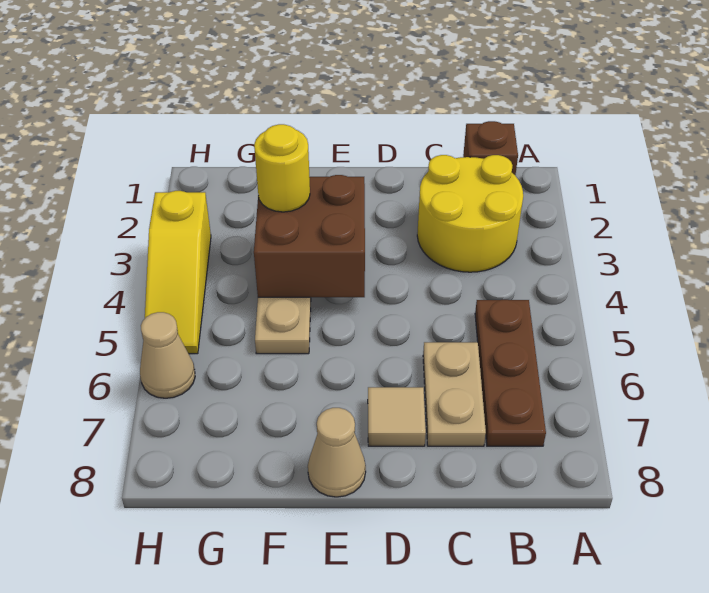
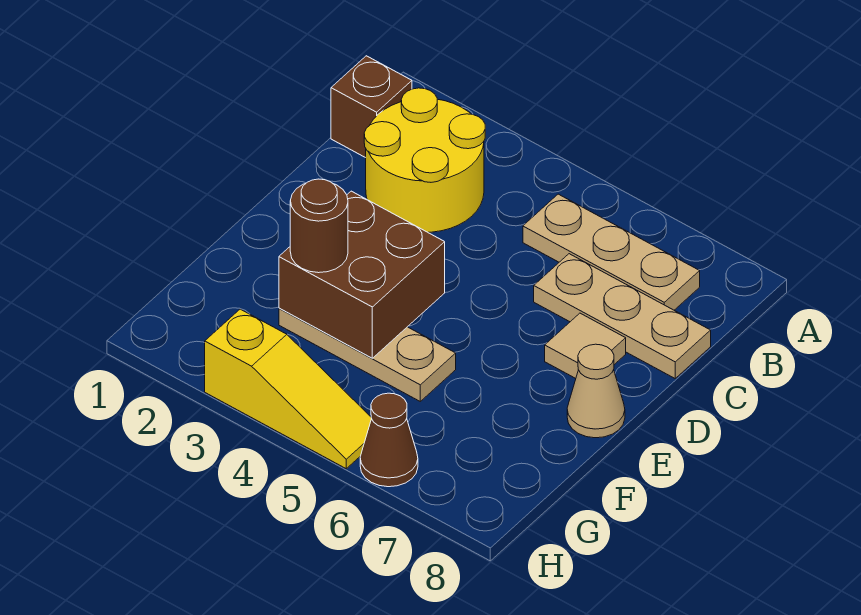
brown plate B5:B7 level 1 -> tan plate B5:B7 level 1
tan plate C6:C7 level 1 -> tan plate C6:C8 level 1
yellow round brick F3 level 3 -> brown round brick F3 level 3
tan cone H6 level 1 -> brown cone H6 level 1

